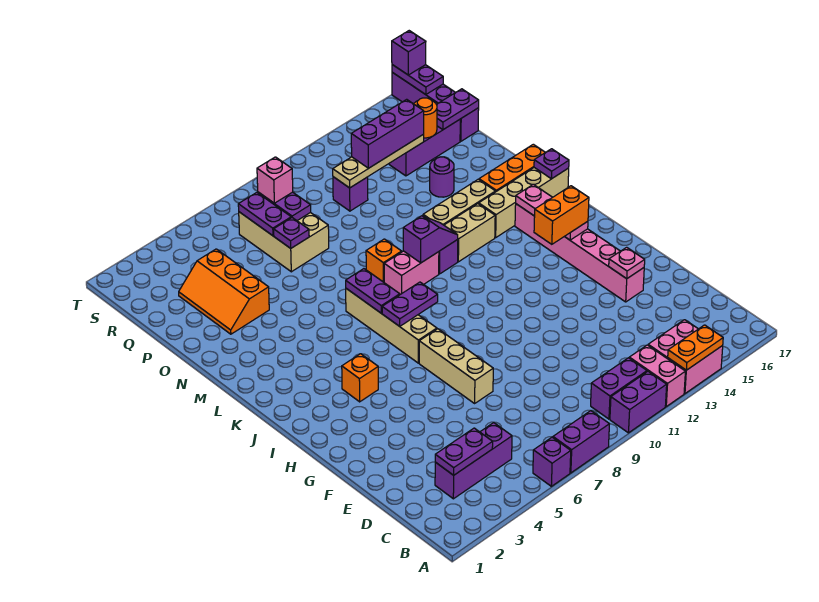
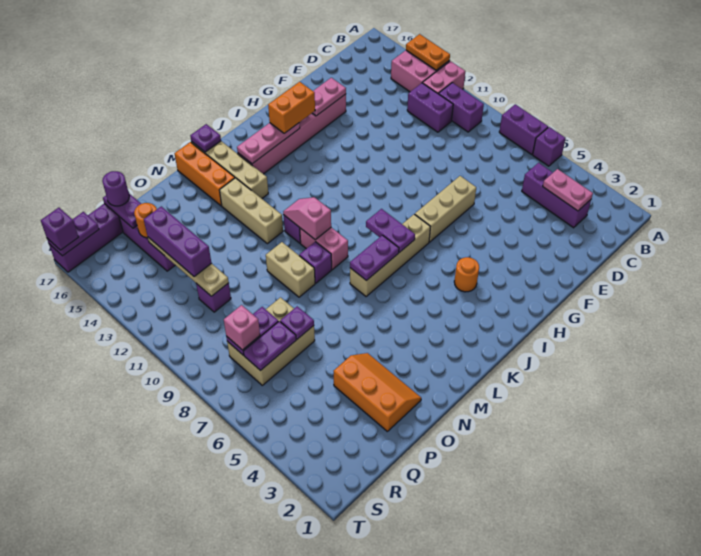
purple brick A10:A11 level 1 -> purple brick C11:C12 level 1
purple plate C3:C4 level 2 -> pink plate C3:C4 level 2
pink plate F15 level 2 -> pink plate F15:G15 level 2
orange brick I4 level 1 -> orange round brick I4 level 1
orange brick I14:I15 level 3 -> orange brick H15:I15 level 3
purple slope L10:L11 level 2 top 10 -> pink slope L10:L11 level 2 top 10
tan brick L12:L13 level 1 -> tan brick N9:N10 level 1
orange brick M9 level 1 -> purple brick M9 level 1
orange slope O3:Q4 level 1 top 4 -> orange slope O2:P4 level 1 top P
purple round brick O14 level 1 -> purple round brick Q17 level 3

